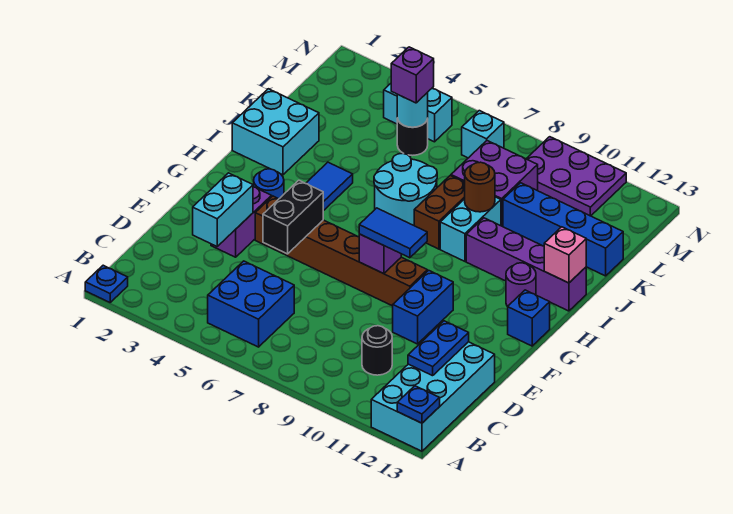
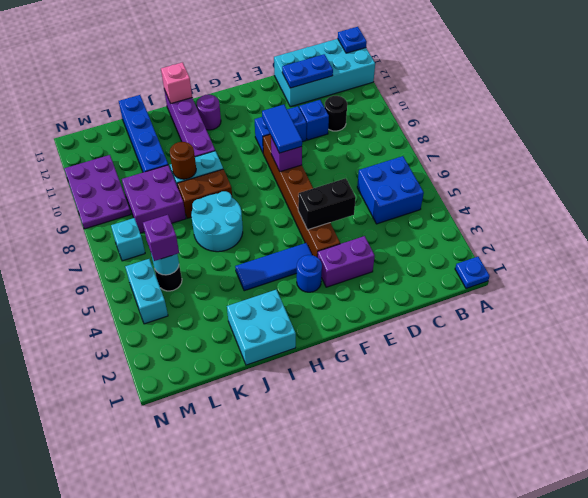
cyan brick D3:E3 level 2 -> none
blue brick G13 level 1 -> blue brick D10 level 1

